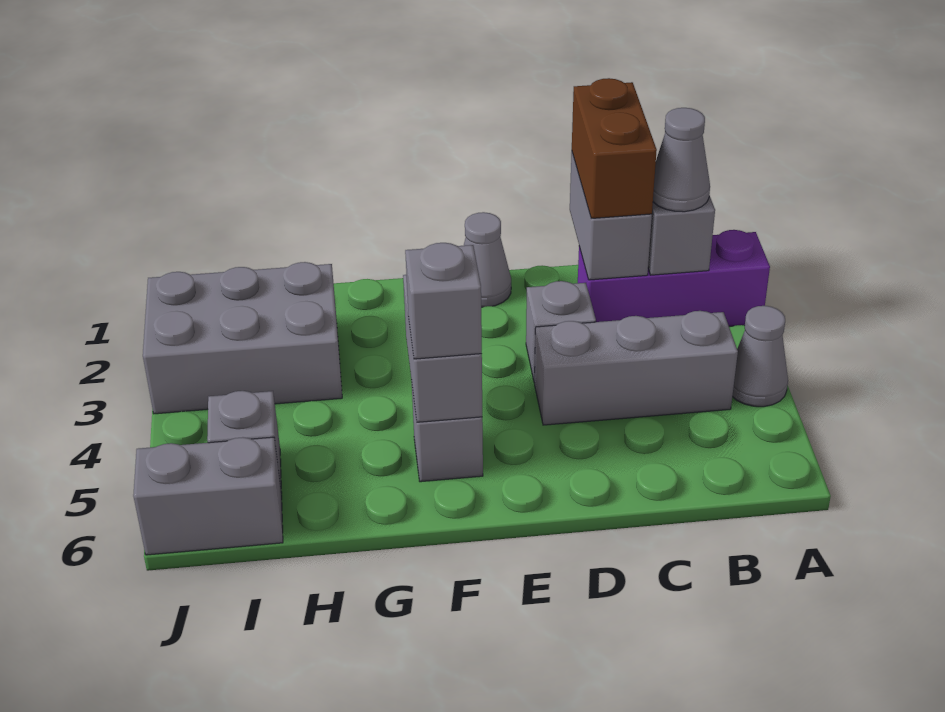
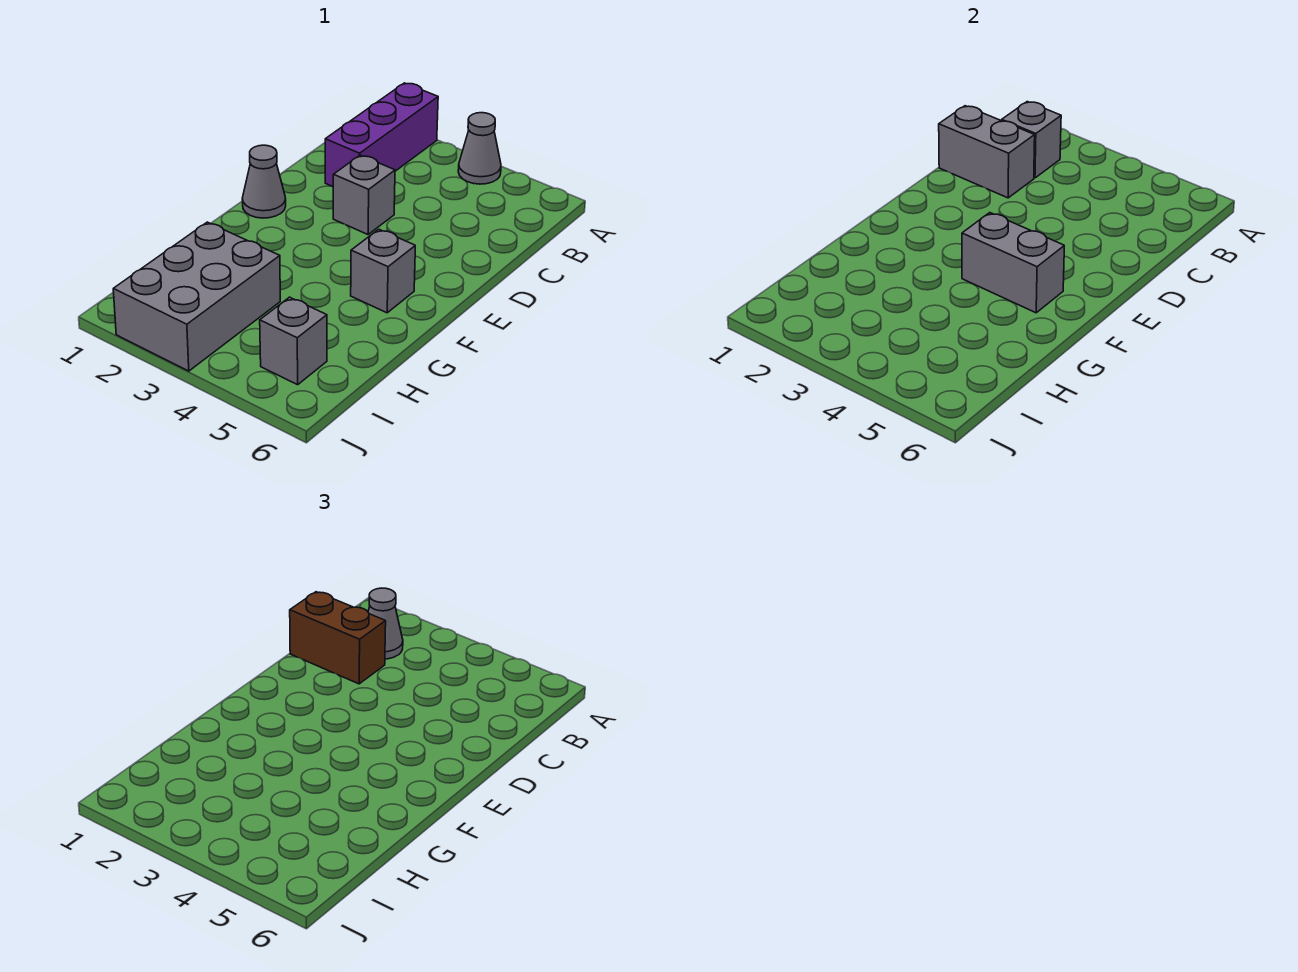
grey brick B4:D4 level 1 -> none
grey brick F5 level 3 -> none
grey brick I6:J6 level 1 -> none

